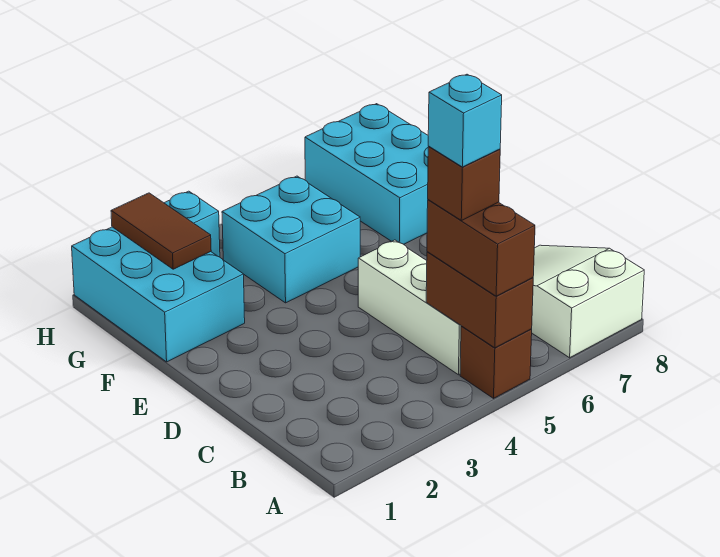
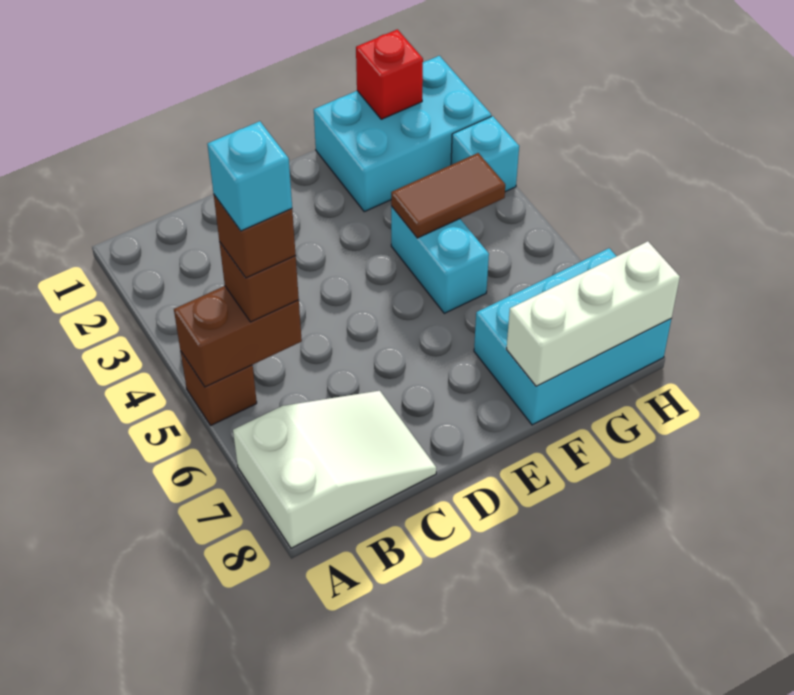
brown brick A5:B5 level 3 -> brown brick B5 level 3
white brick B5:D5 level 1 -> white brick F8:H8 level 2
cyan brick F4:G5 level 1 -> cyan brick F4:F5 level 1
none -> red brick G1 level 2
brown tile G2:H2 level 2 -> brown tile F4:G4 level 2

